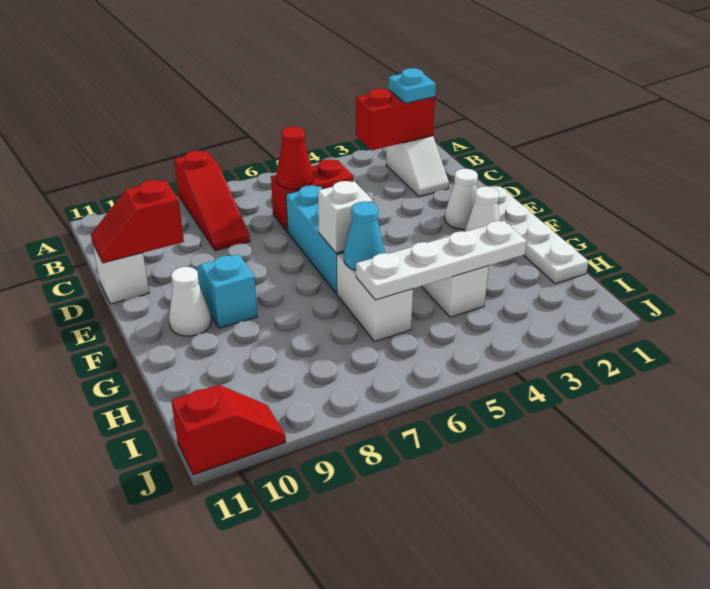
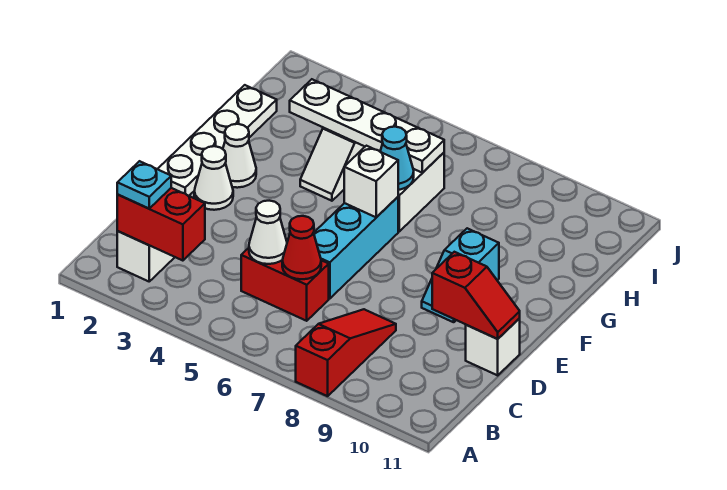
white cone F10 level 1 -> white cone C5 level 2
red slope J10:J11 level 1 top 11 -> none

